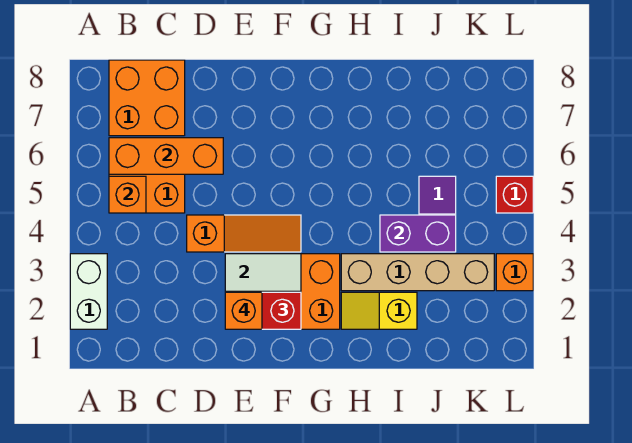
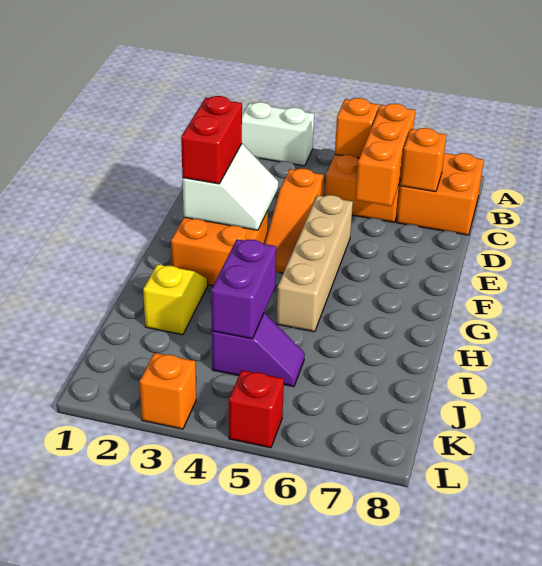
orange brick E2 level 4 -> orange brick C7 level 2
tan brick H3:K3 level 1 -> tan brick E5:H5 level 1

